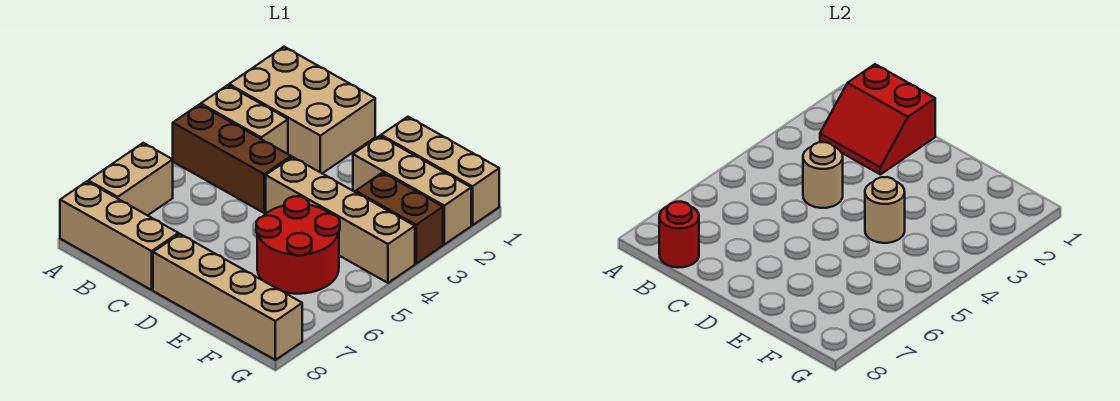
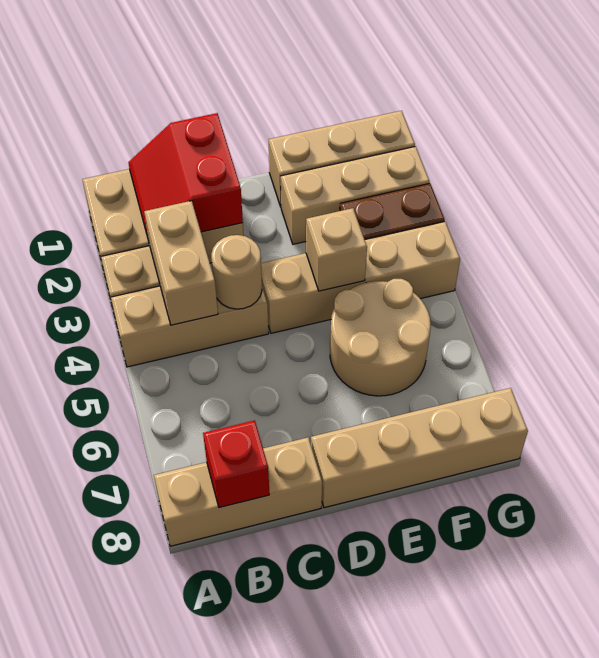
brown brick A4:C4 level 1 -> tan brick A4:C4 level 1
tan brick A6:A7 level 1 -> tan brick B3:B4 level 2
red slope B1:C2 level 2 top 1 -> red slope B1:C2 level 2 top C
red round brick B8 level 2 -> red brick B8 level 2
tan round brick E4 level 2 -> tan brick E4 level 2
red round brick E5:F6 level 1 -> tan round brick E5:F6 level 1

